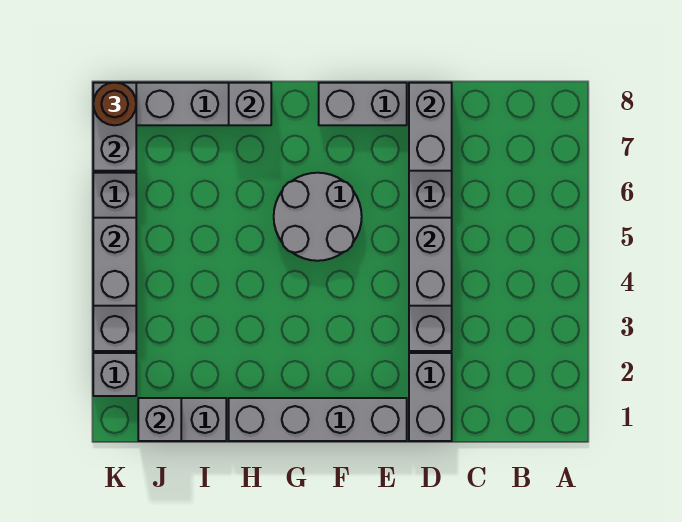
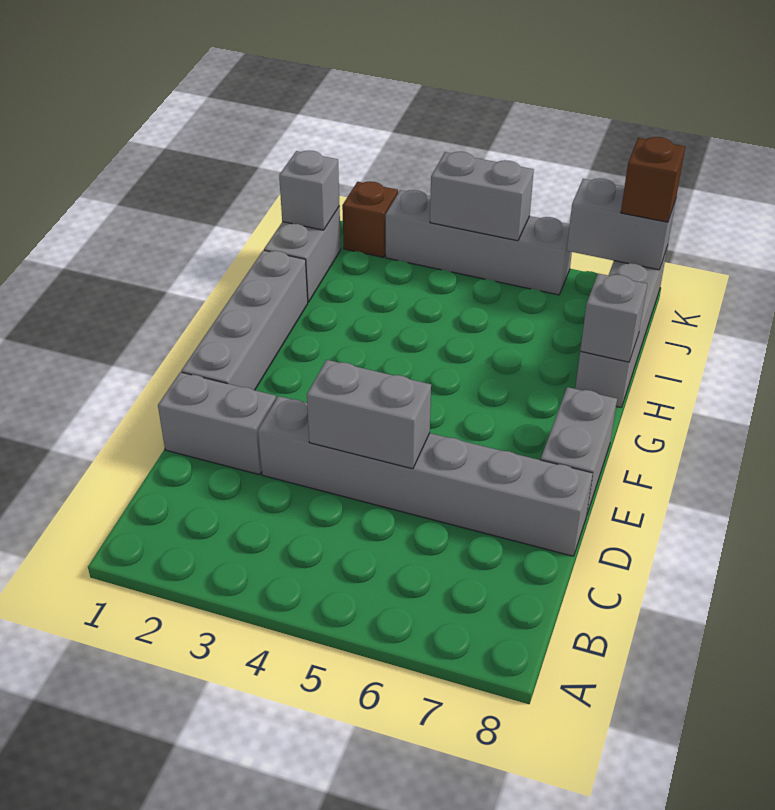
grey brick D7:D8 level 2 -> none
grey round brick F5:G6 level 1 -> none
grey brick K2 level 1 -> brown brick K2 level 1
brown round brick K8 level 3 -> brown brick K8 level 3

